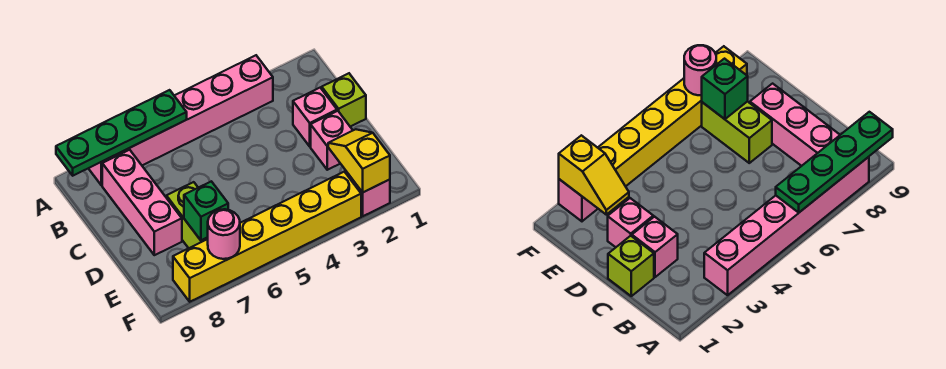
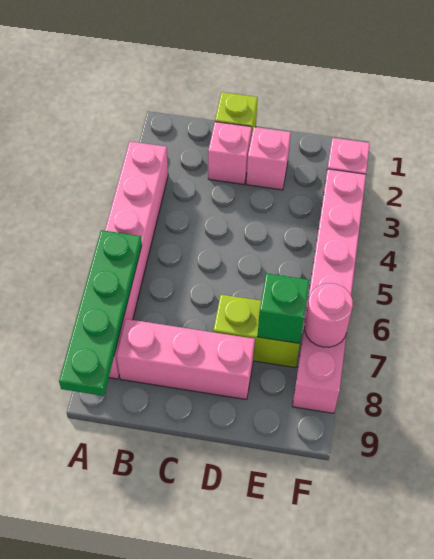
yellow slope E2:F2 level 2 top F -> none
yellow brick F3:F8 level 1 -> pink brick F3:F8 level 1

